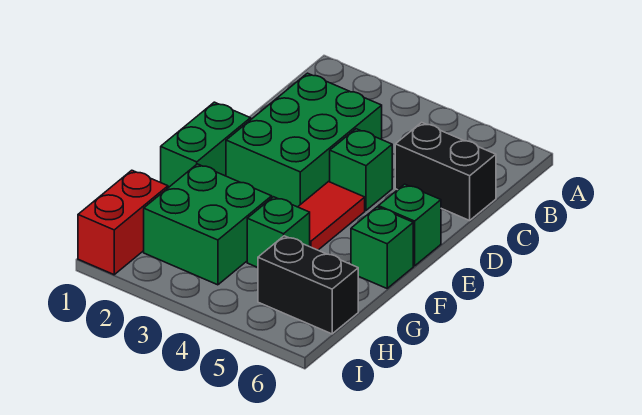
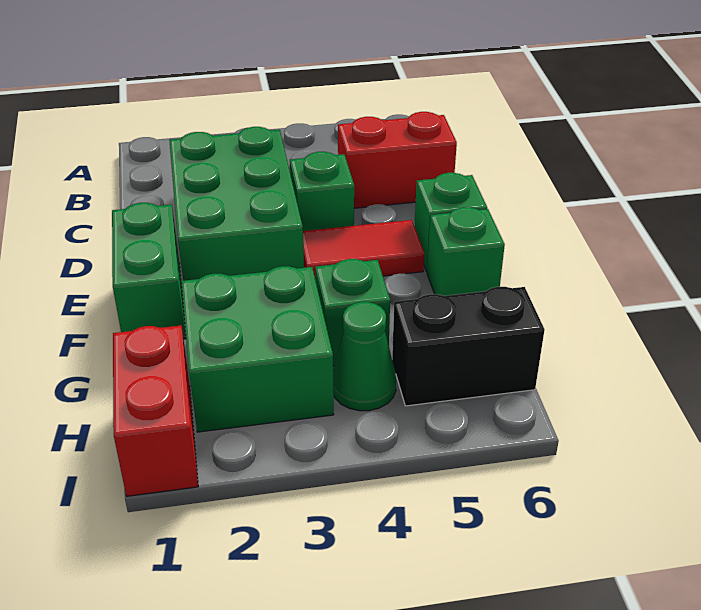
black brick C5:C6 level 1 -> red brick C5:C6 level 1
red tile E4:F4 level 1 -> red tile E4:E5 level 1
none -> green cone H4 level 1

